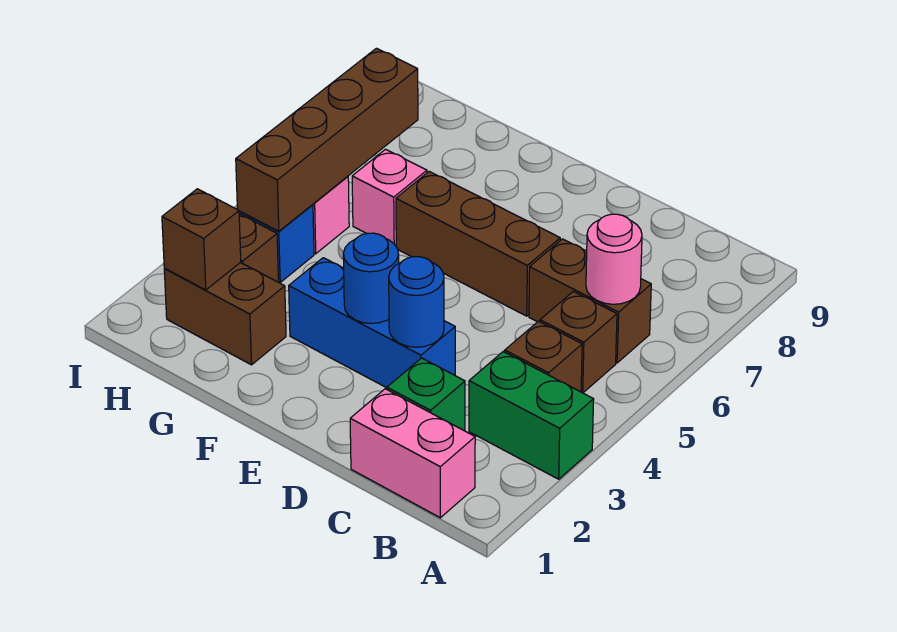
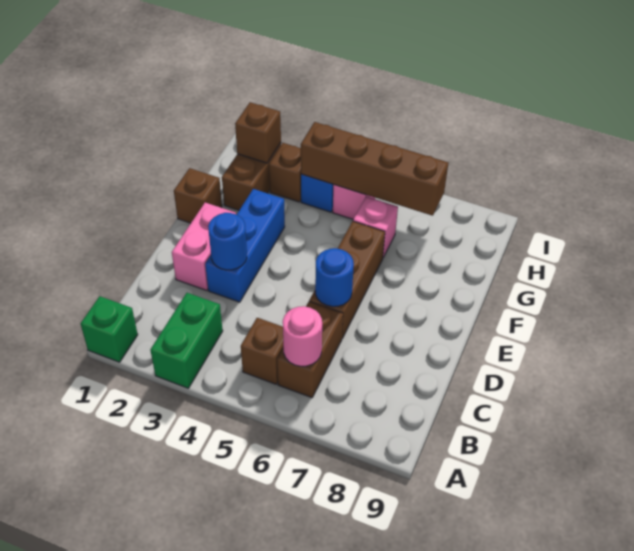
pink brick B1:C1 level 1 -> pink brick D2:E2 level 1
brown brick B4 level 1 -> brown brick F1 level 1
green brick C2 level 1 -> green brick A1 level 1
blue round brick E3 level 2 -> blue round brick D6 level 2

